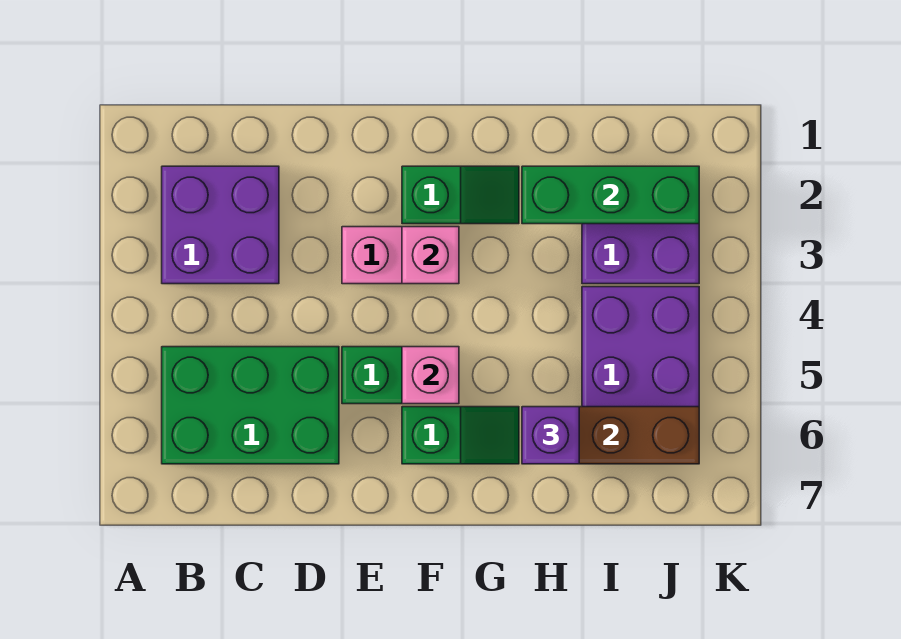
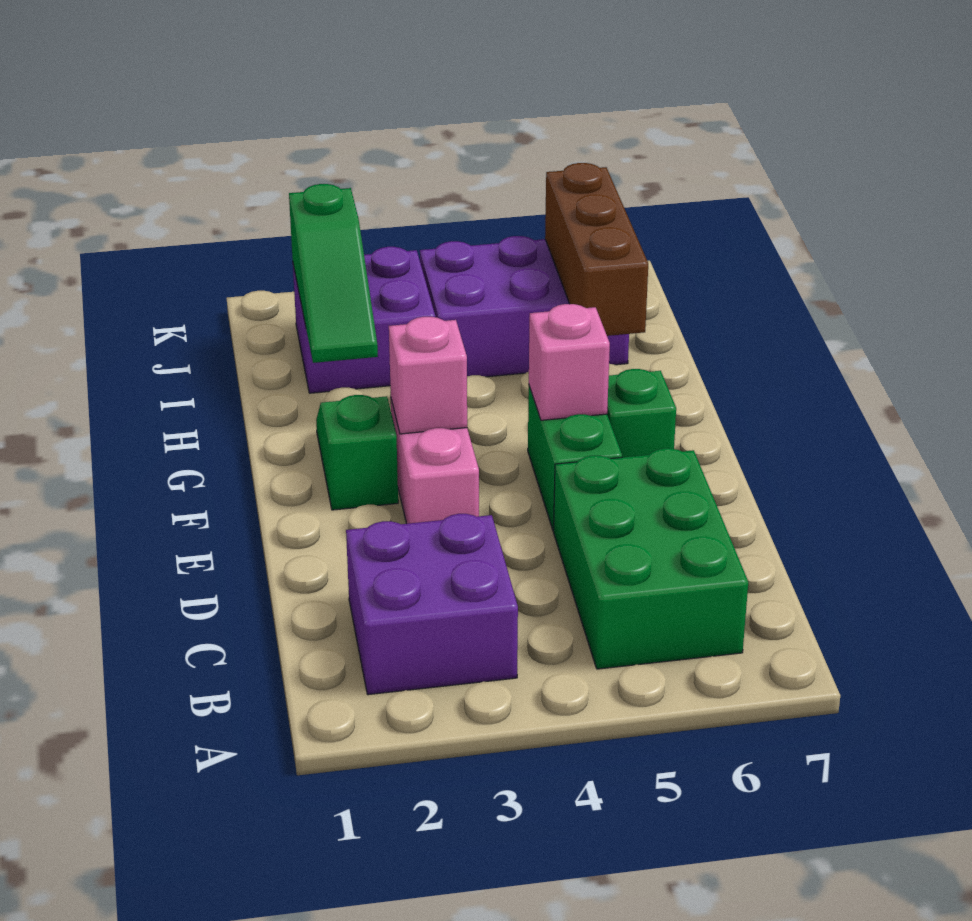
green brick H2:J2 level 2 -> green slope H2:J2 level 2 top J
purple brick H6 level 3 -> none

